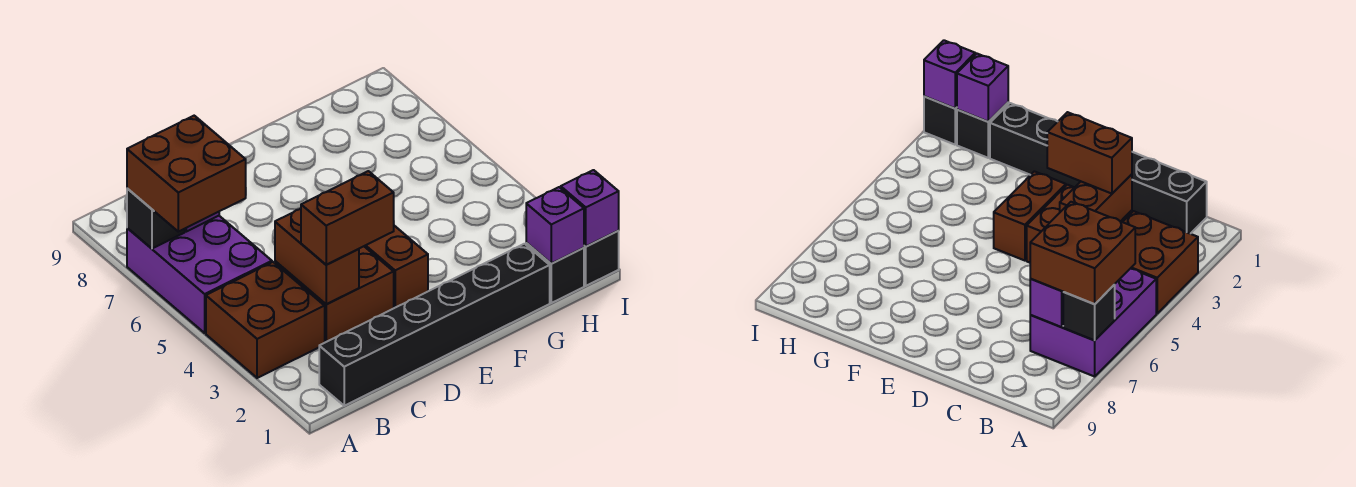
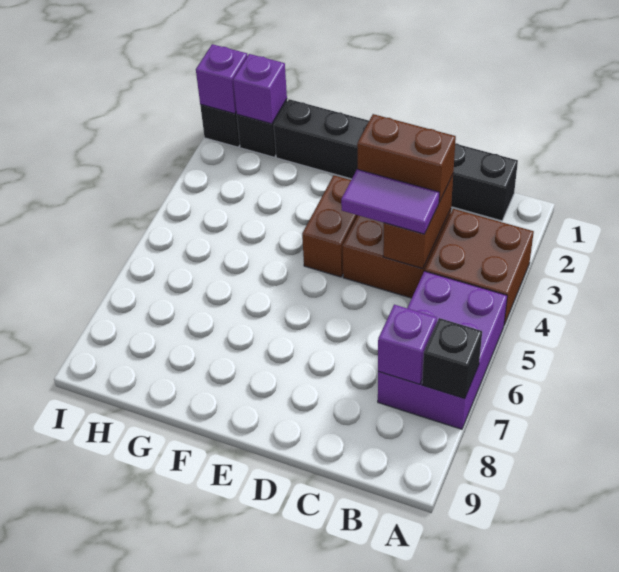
brown brick A6:B7 level 3 -> none
none -> purple tile C4:D4 level 3

